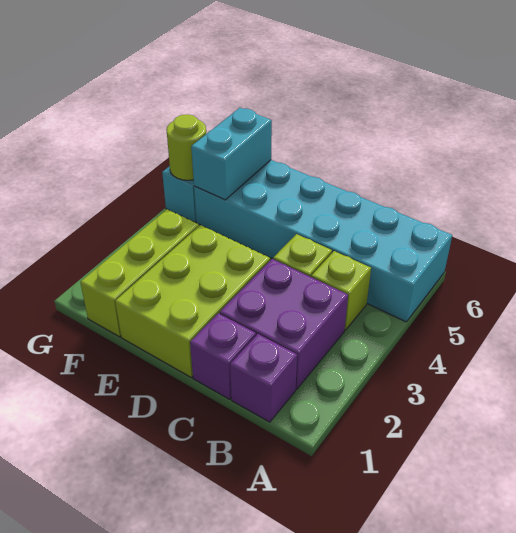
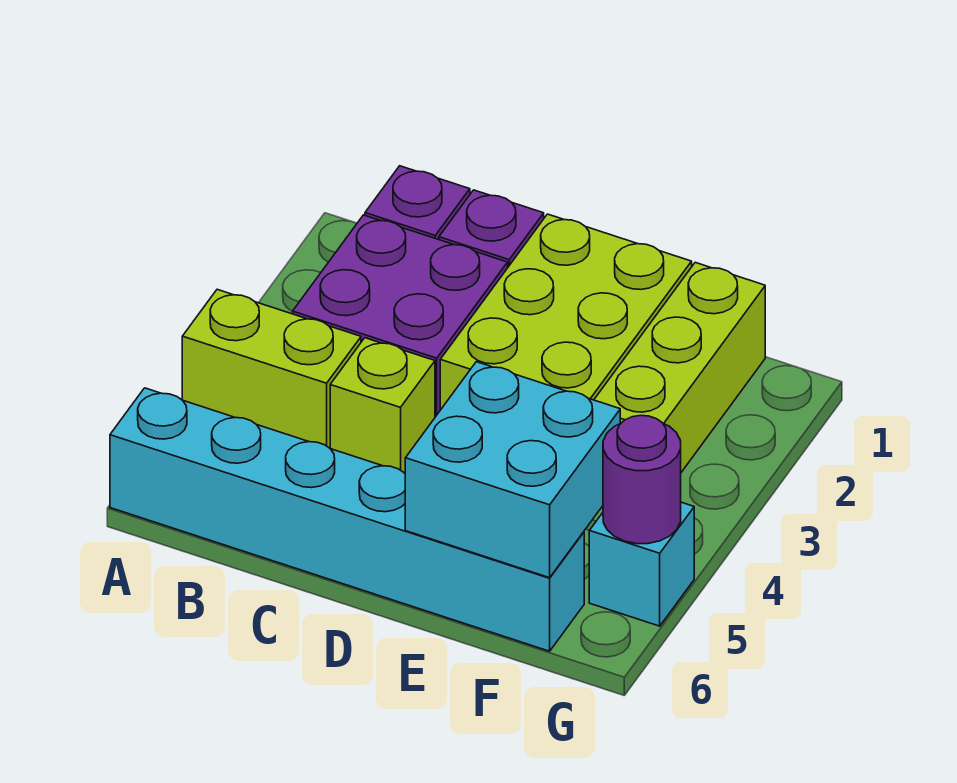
cyan brick A5:F6 level 1 -> cyan brick A6:F6 level 1
lime brick B4 level 1 -> lime brick A4:B4 level 1
cyan brick F5:F6 level 2 -> cyan brick E5:F6 level 2
lime round brick G5 level 2 -> purple round brick G5 level 2

